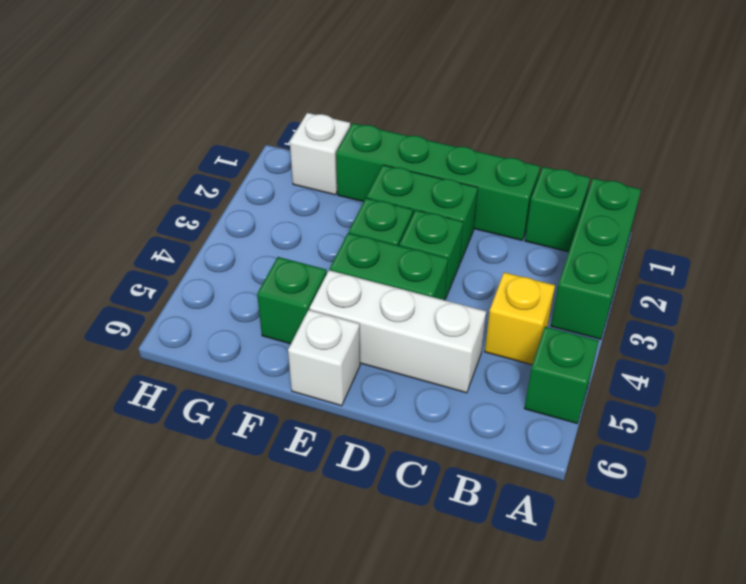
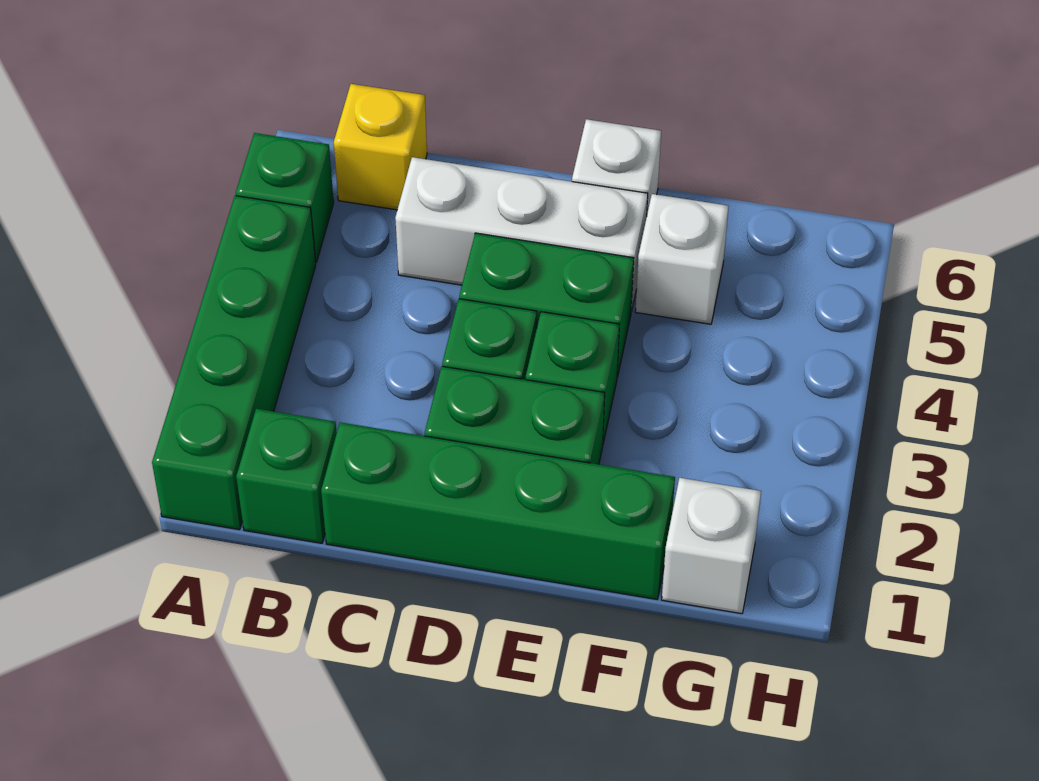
green brick A1:A3 level 1 -> green brick A1:A4 level 1
yellow brick B4 level 1 -> yellow brick B6 level 1
green brick F5 level 1 -> white brick F5 level 1

